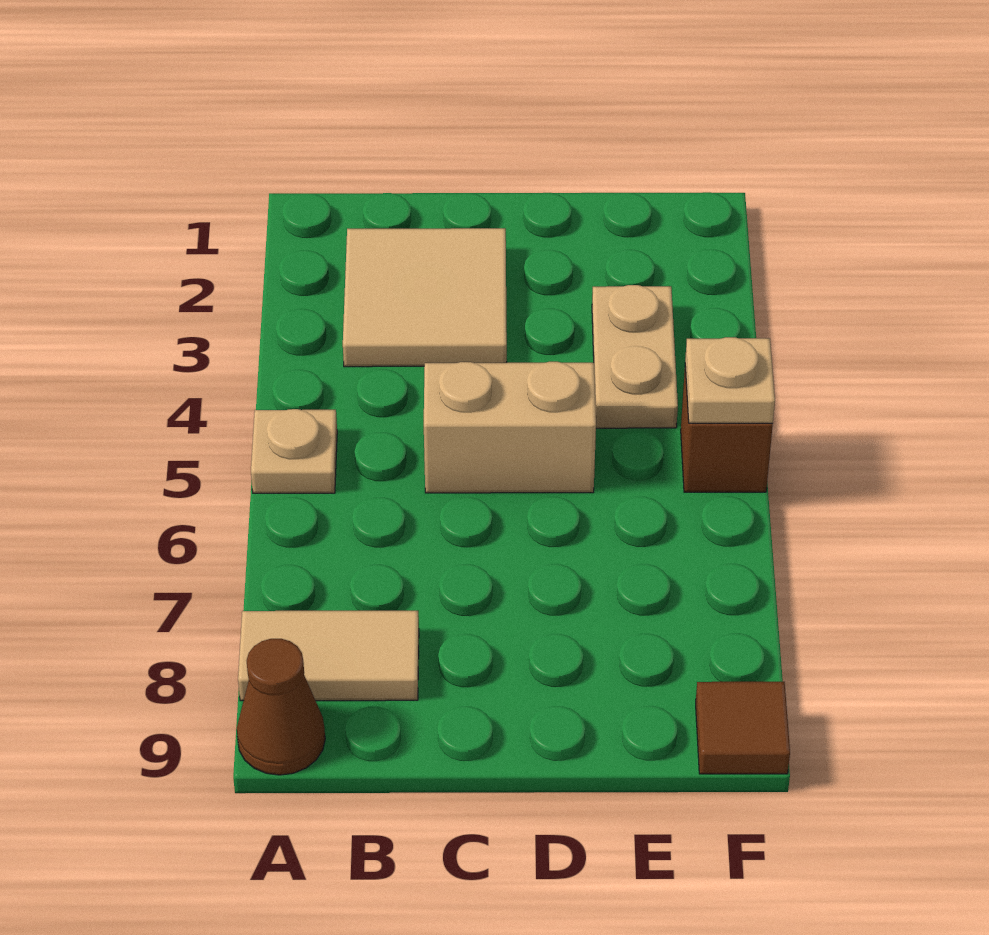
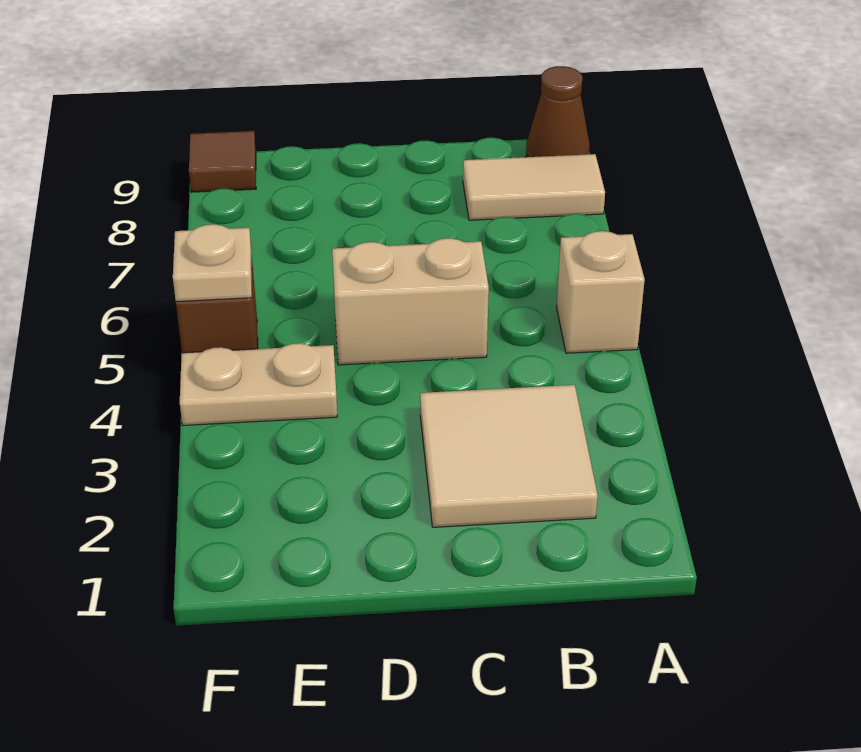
tan plate A5 level 1 -> tan brick A5 level 1
tan plate E3:E4 level 1 -> tan plate E4:F4 level 1

